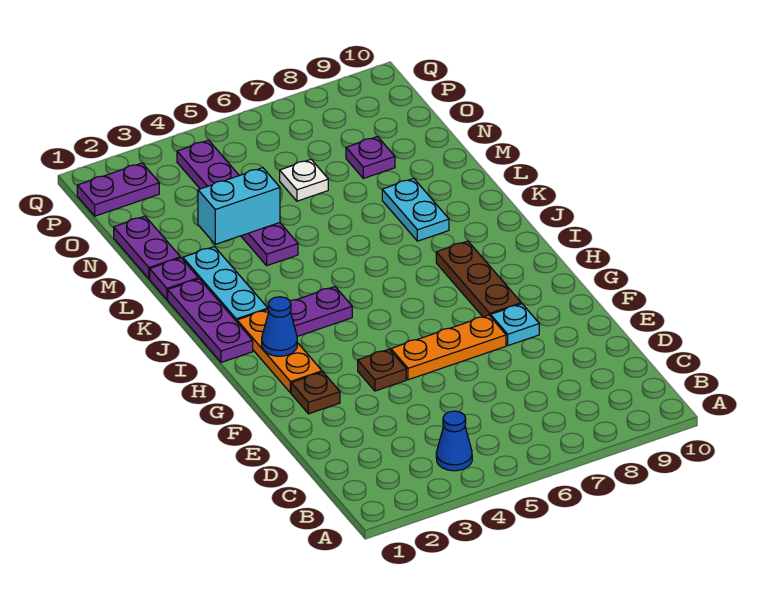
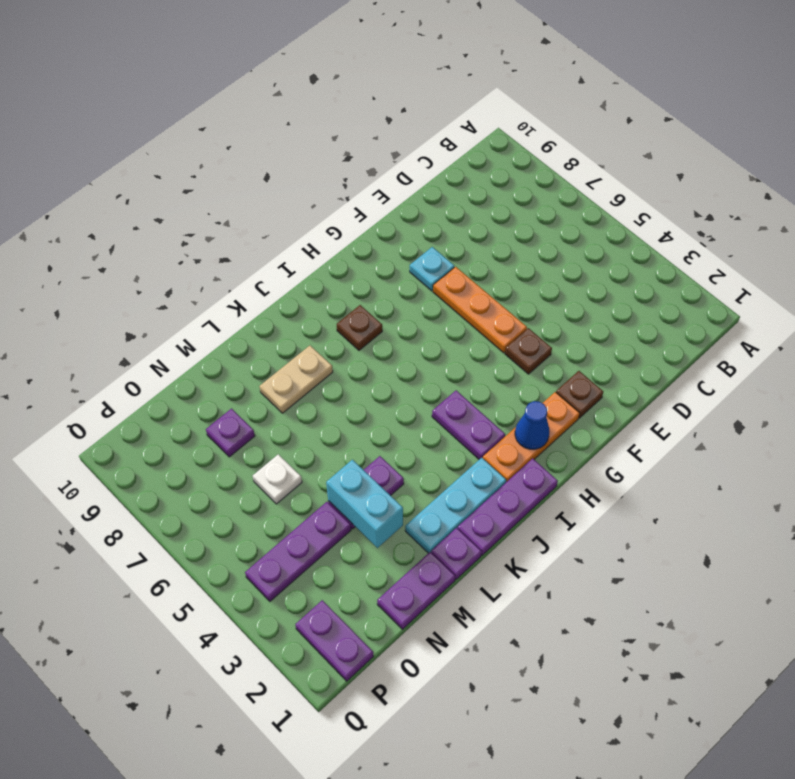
blue cone B4 level 1 -> none
brown plate G8:I8 level 1 -> brown plate I8 level 1
cyan plate K8:L8 level 1 -> tan plate K8:L8 level 1

